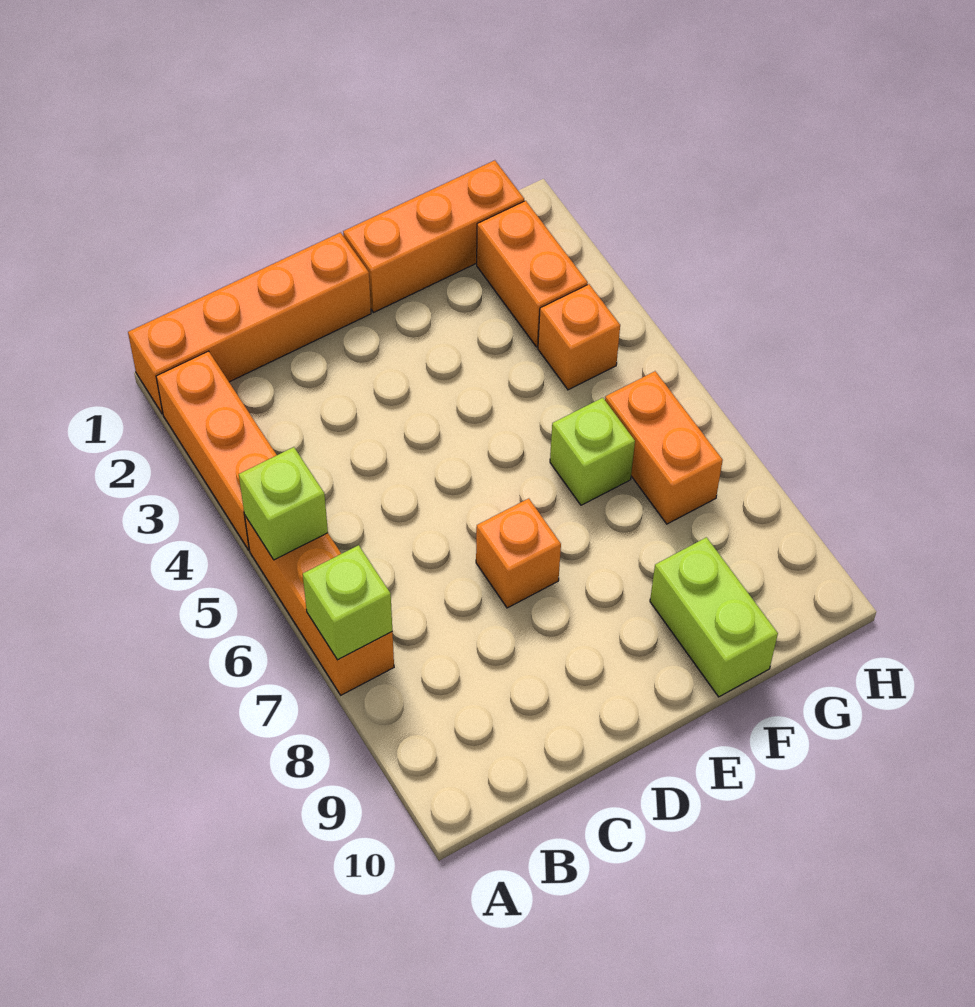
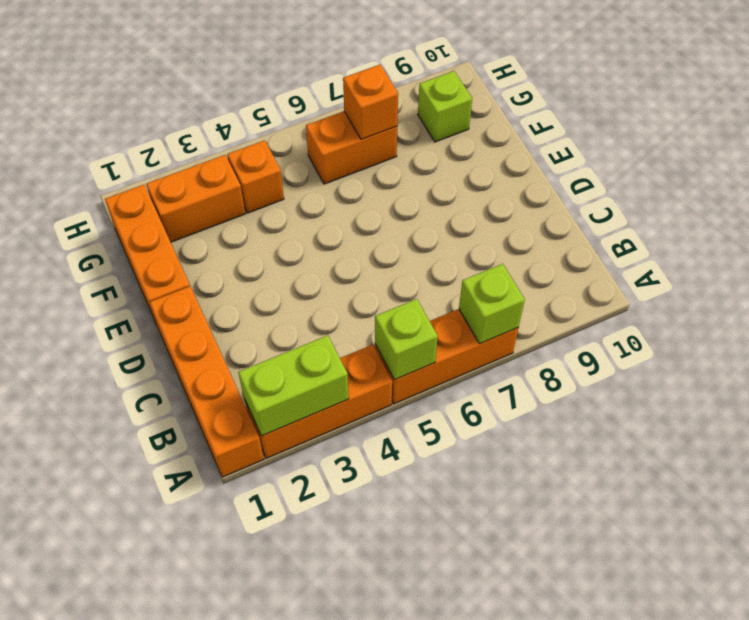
orange brick D7 level 1 -> orange brick G7 level 2
lime brick F6 level 1 -> lime brick G9 level 1
lime brick F9:F10 level 1 -> lime brick A2:A3 level 2

